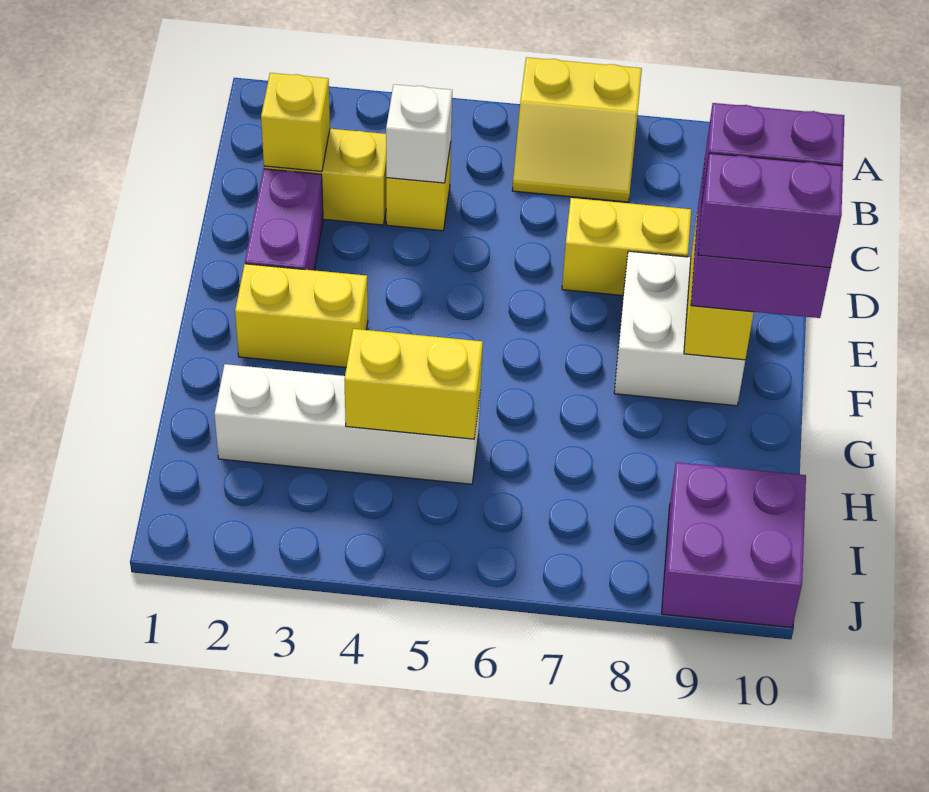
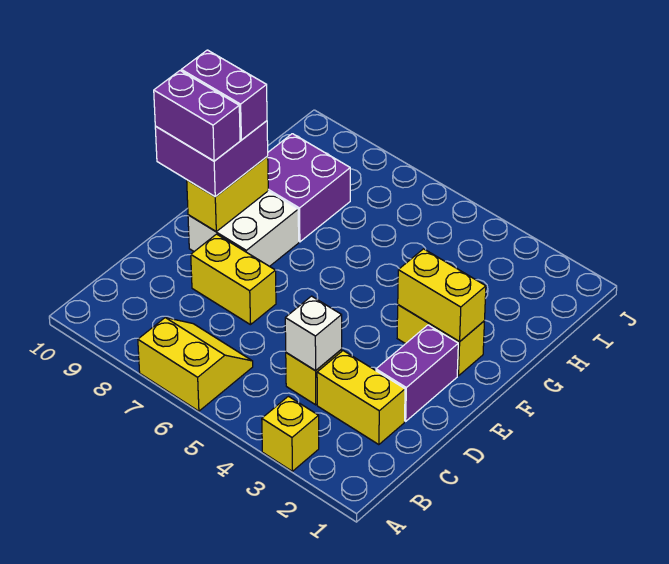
yellow brick C2 level 2 -> yellow brick A3 level 1
white brick H2:H5 level 1 -> none
yellow brick H4:H5 level 2 -> yellow brick F2:F3 level 2
purple brick I9:J10 level 1 -> purple brick G8:H9 level 1

